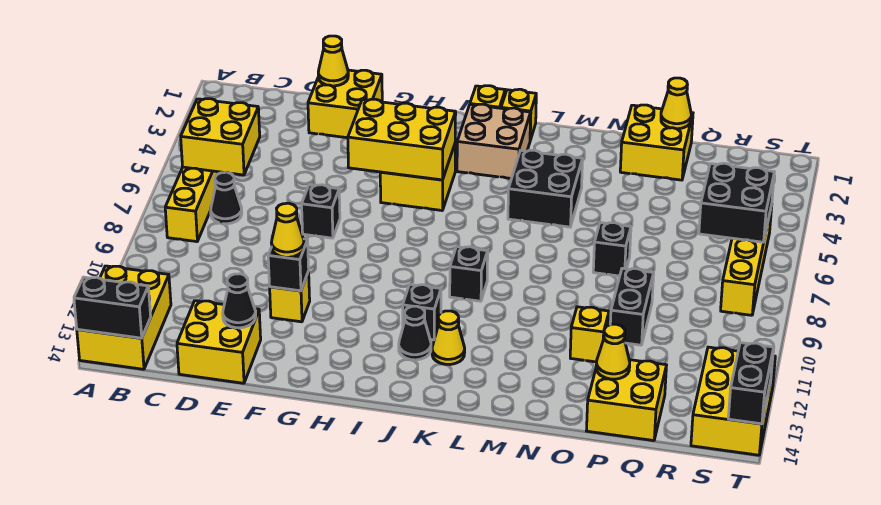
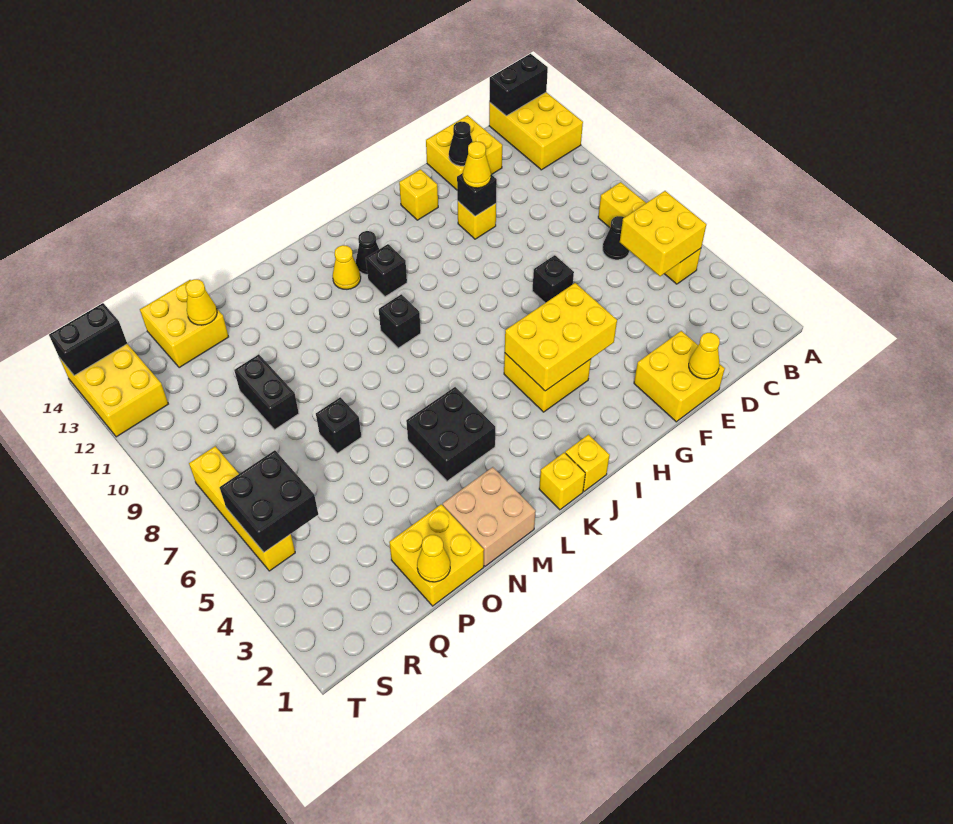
tan brick J2:K3 level 1 -> tan brick M1:N2 level 1
yellow brick O11 level 1 -> yellow brick G13 level 1
black brick T13:T14 level 2 -> black brick S14:T14 level 2

